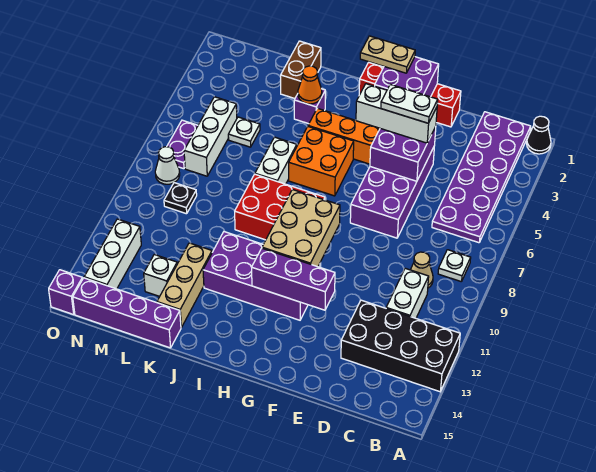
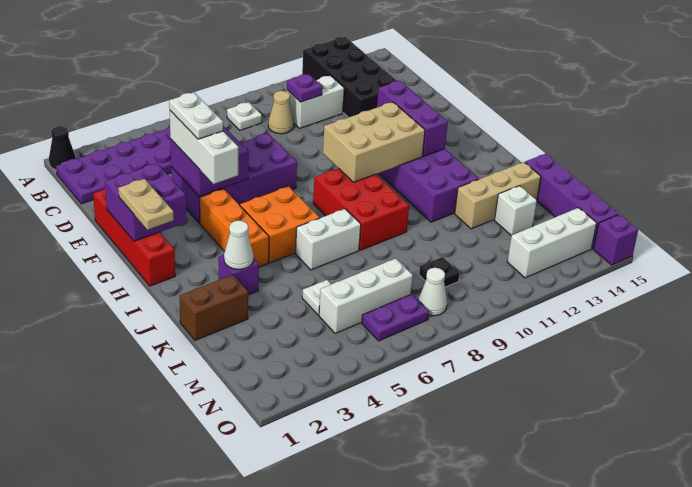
none -> purple plate C10 level 2
orange cone J3 level 2 -> white cone J3 level 2

